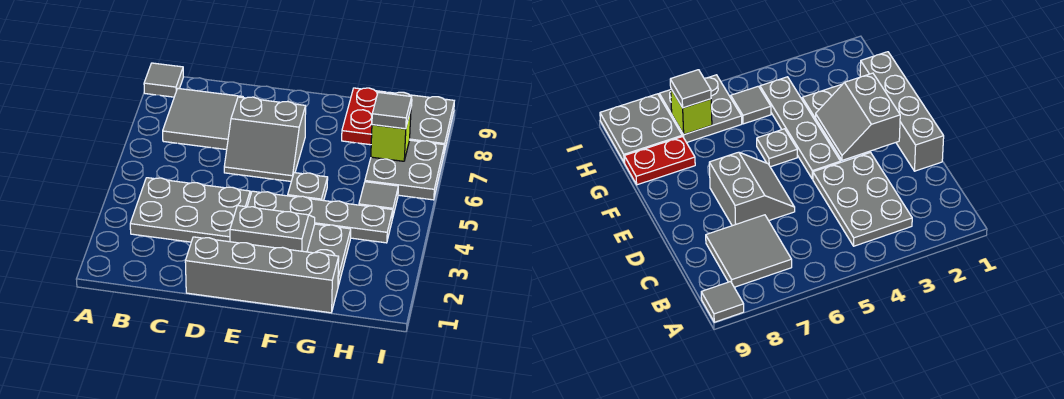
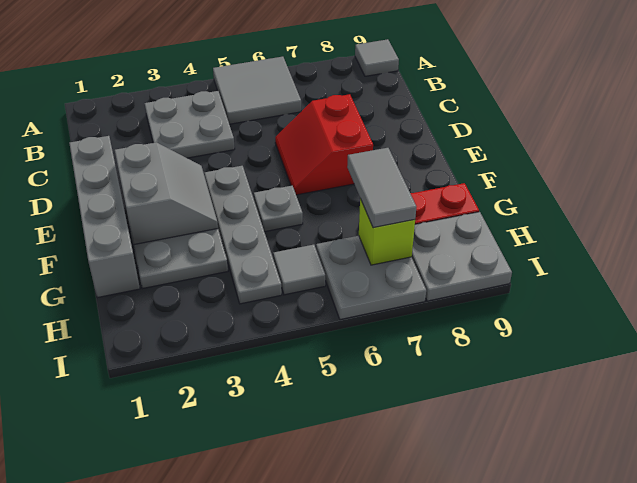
grey plate B3:D4 level 1 -> grey plate B3:C4 level 1
grey tile B7:C8 level 1 -> grey tile A5:B6 level 1
grey slope D6:E7 level 1 top 7 -> red slope D6:E7 level 1 top 7
grey tile H7 level 3 -> grey tile G7:H7 level 3

